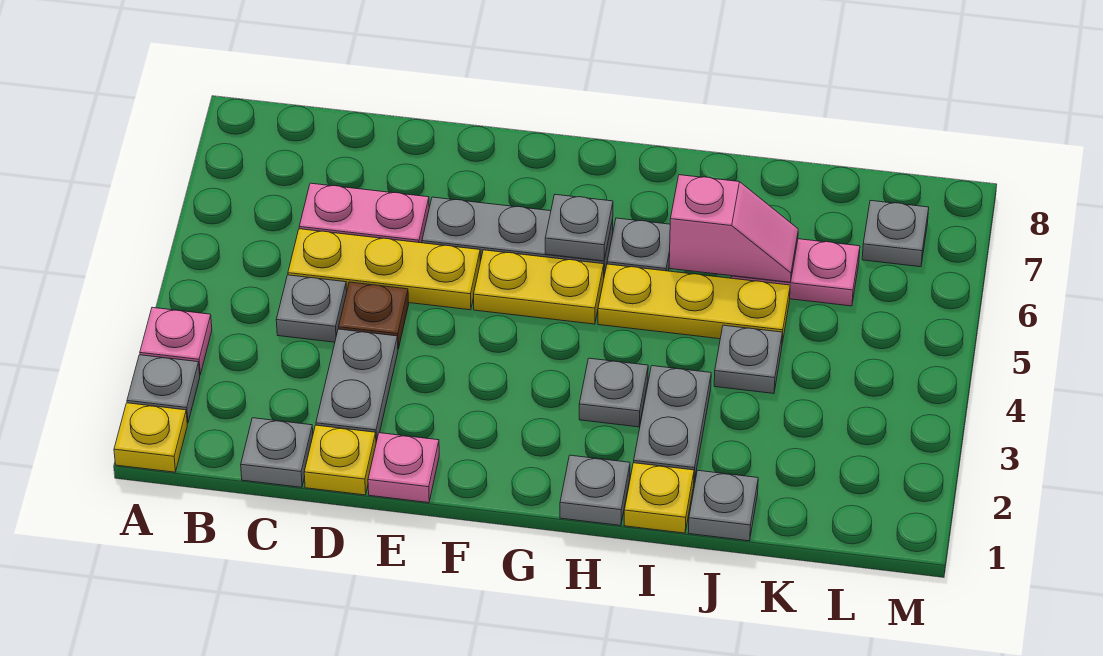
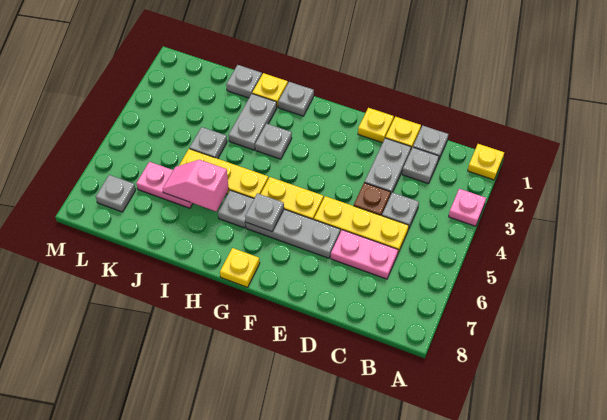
grey plate A2 level 1 -> grey plate C2 level 1
pink plate E1 level 1 -> yellow plate E1 level 1
none -> yellow plate G8 level 1

